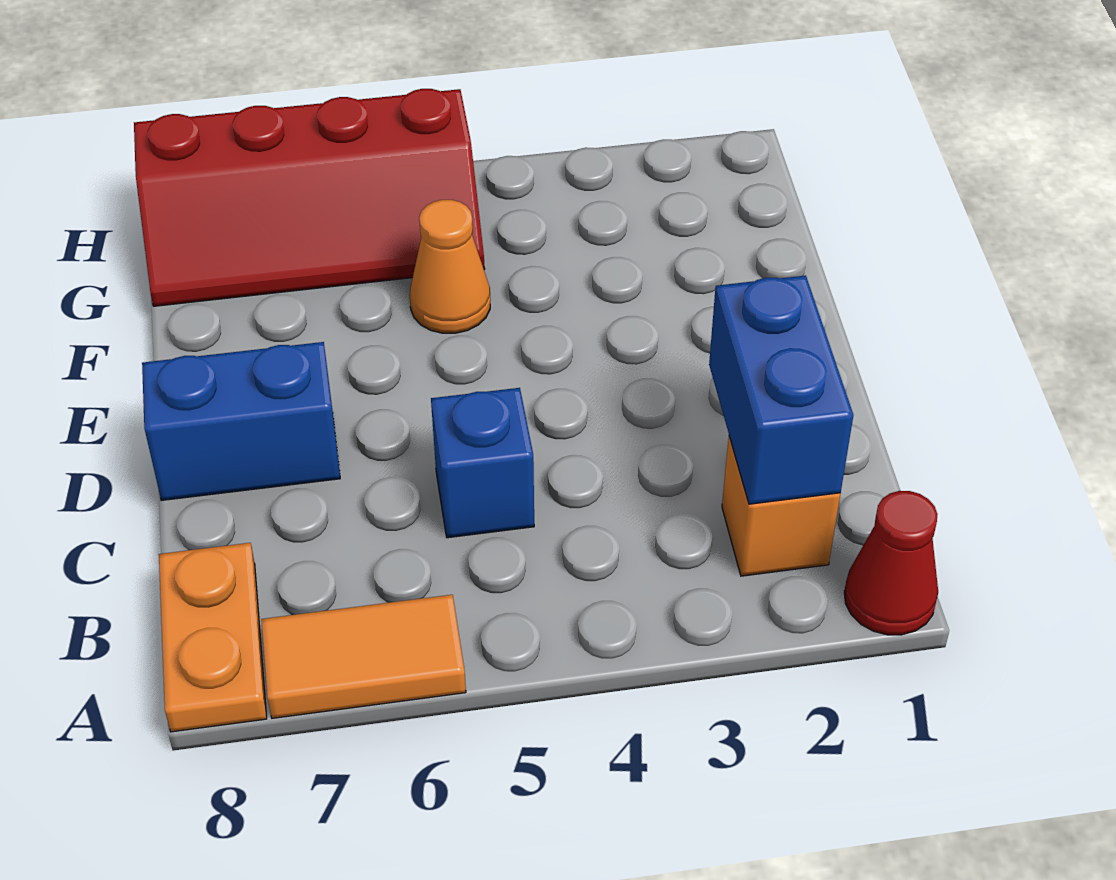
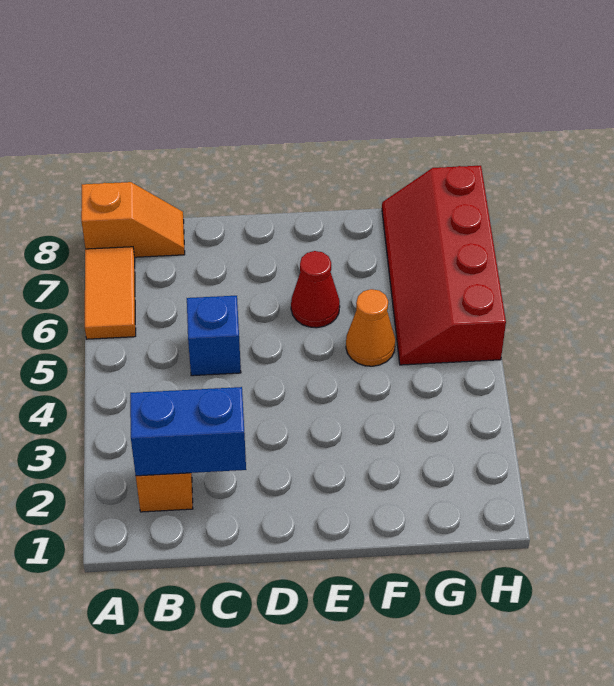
red cone A1 level 1 -> red cone E6 level 1
orange plate A8:B8 level 1 -> orange slope A8:B8 level 1 top A
blue brick D7:D8 level 1 -> none

